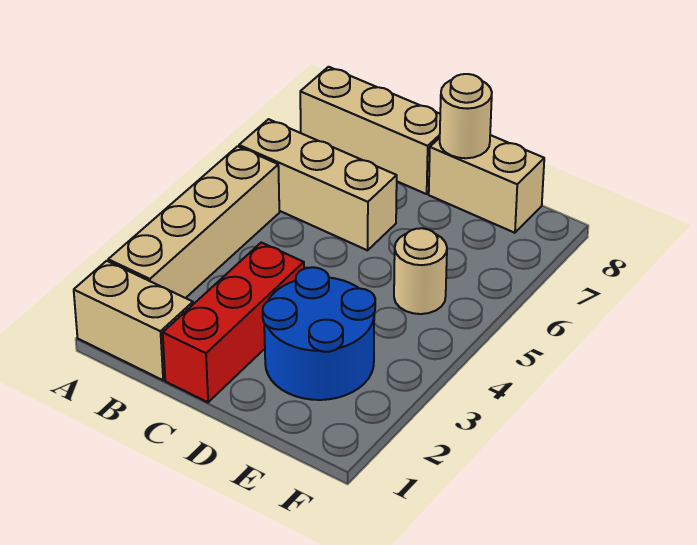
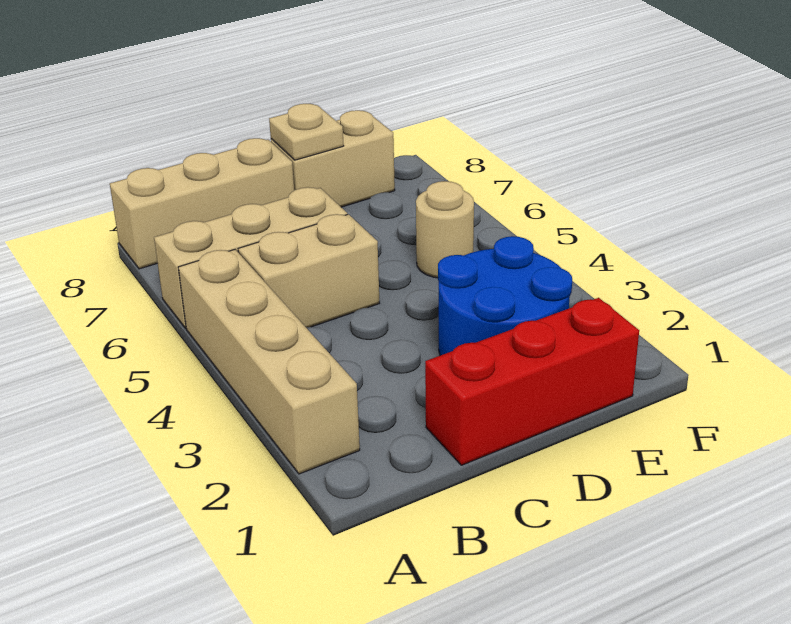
tan brick A1:B1 level 1 -> tan brick B5:C5 level 1
red brick C1:C3 level 1 -> red brick C1:E1 level 1
tan round brick D8 level 2 -> tan plate D8 level 2

